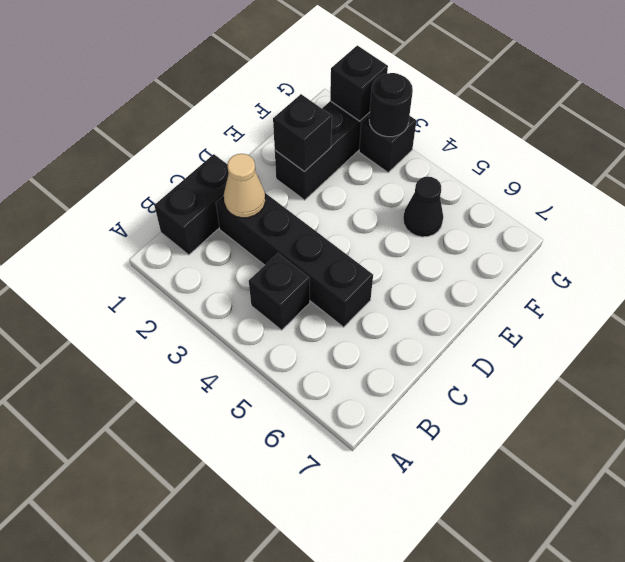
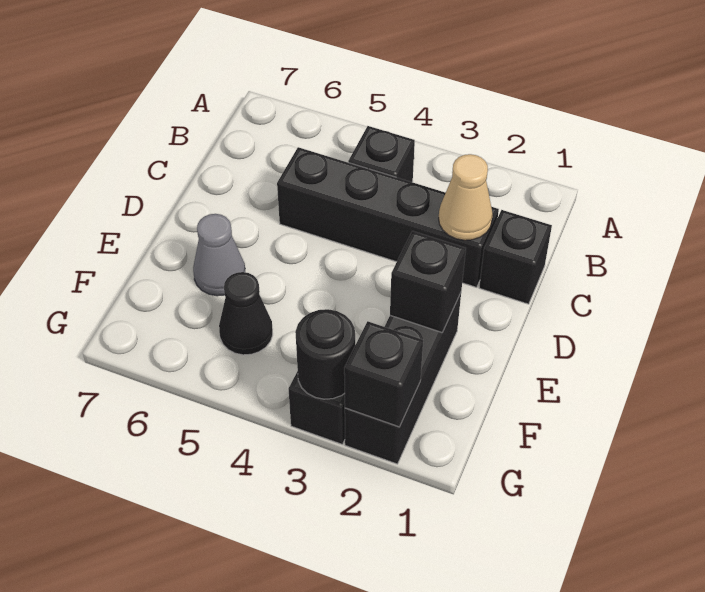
black brick B1:C1 level 1 -> black brick C1 level 1
none -> grey cone E6 level 1

